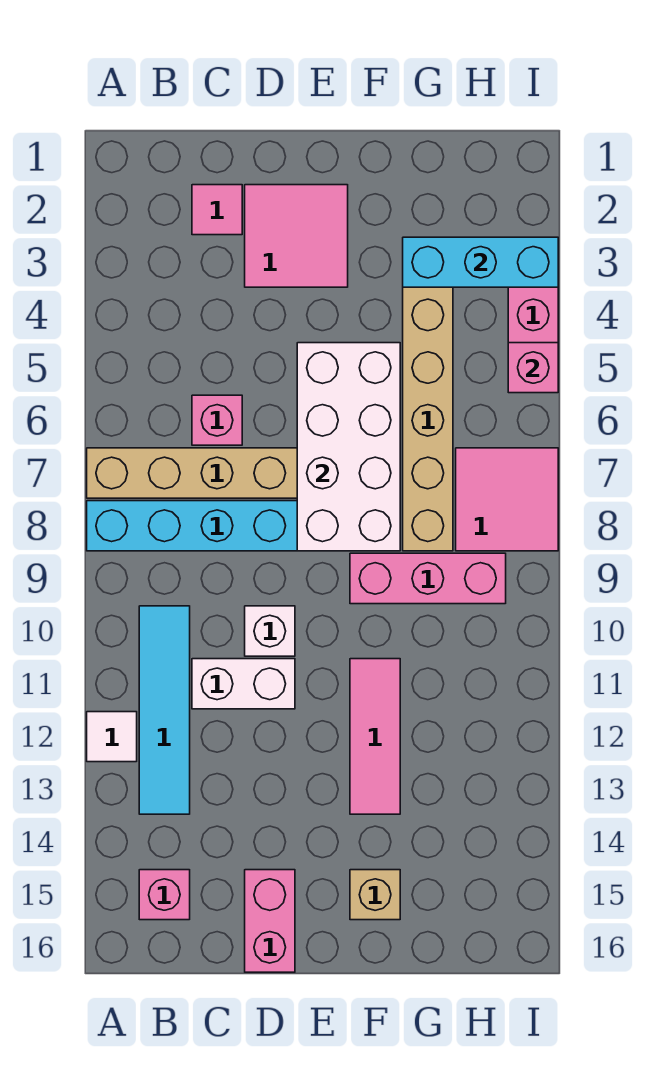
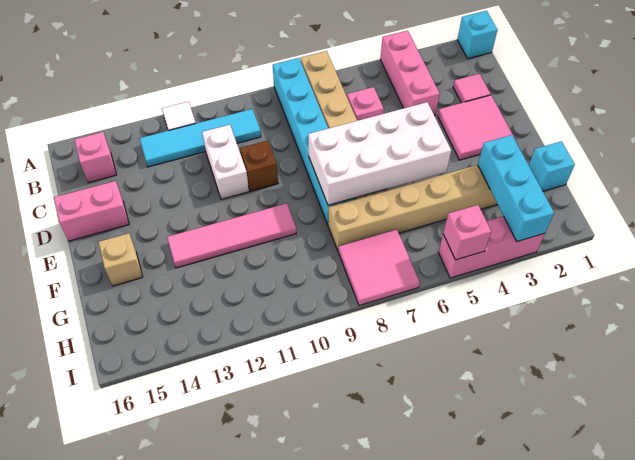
none -> cyan brick A1 level 1
white brick D10 level 1 -> brown brick D10 level 1
pink brick F9:H9 level 1 -> pink brick A4:C4 level 1
pink tile F11:F13 level 1 -> pink tile F10:F13 level 1
none -> cyan brick G1 level 1

